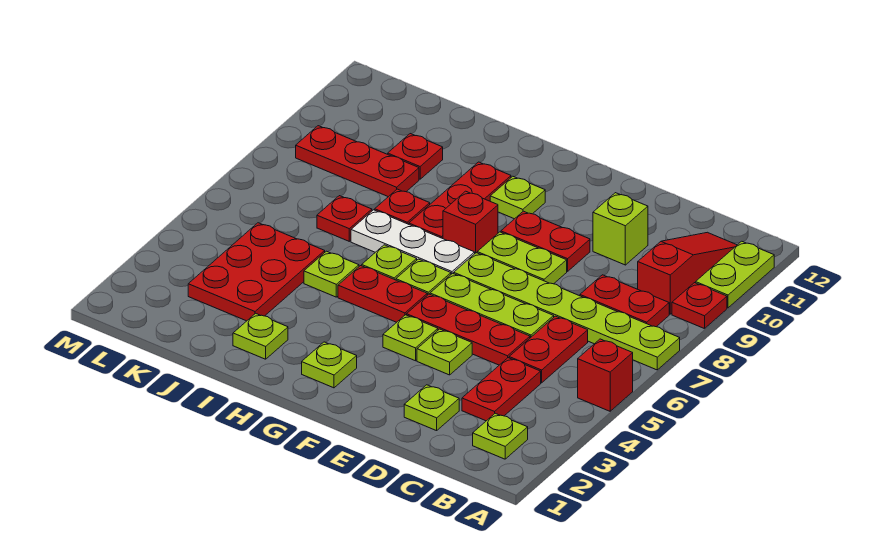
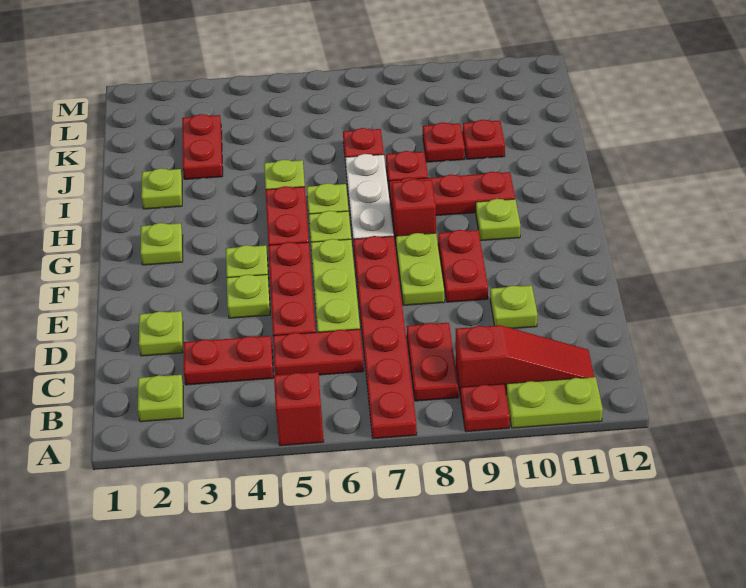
lime plate A7:F7 level 1 -> red plate A7:F7 level 1
lime brick D10 level 1 -> lime plate D10 level 1
red plate J3:K5 level 1 -> red plate J3:K3 level 1
red plate J9:L9 level 1 -> red plate J9 level 1

